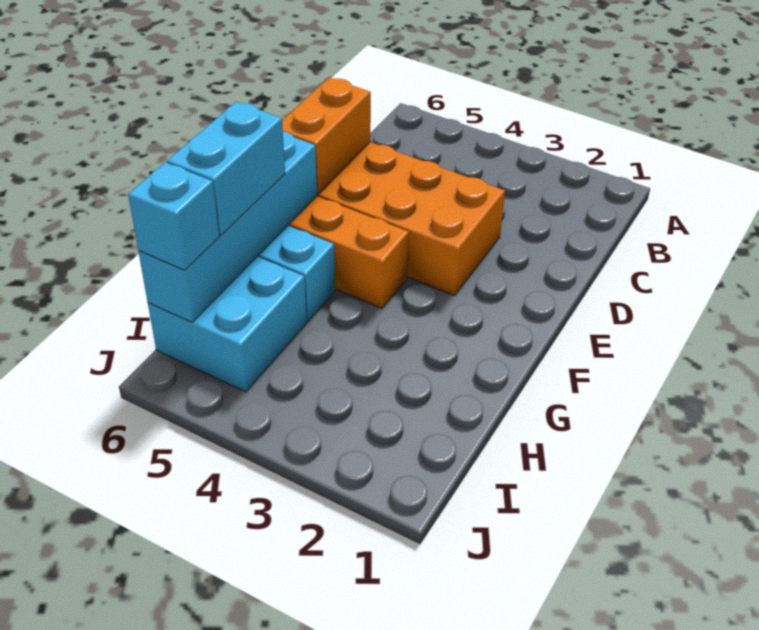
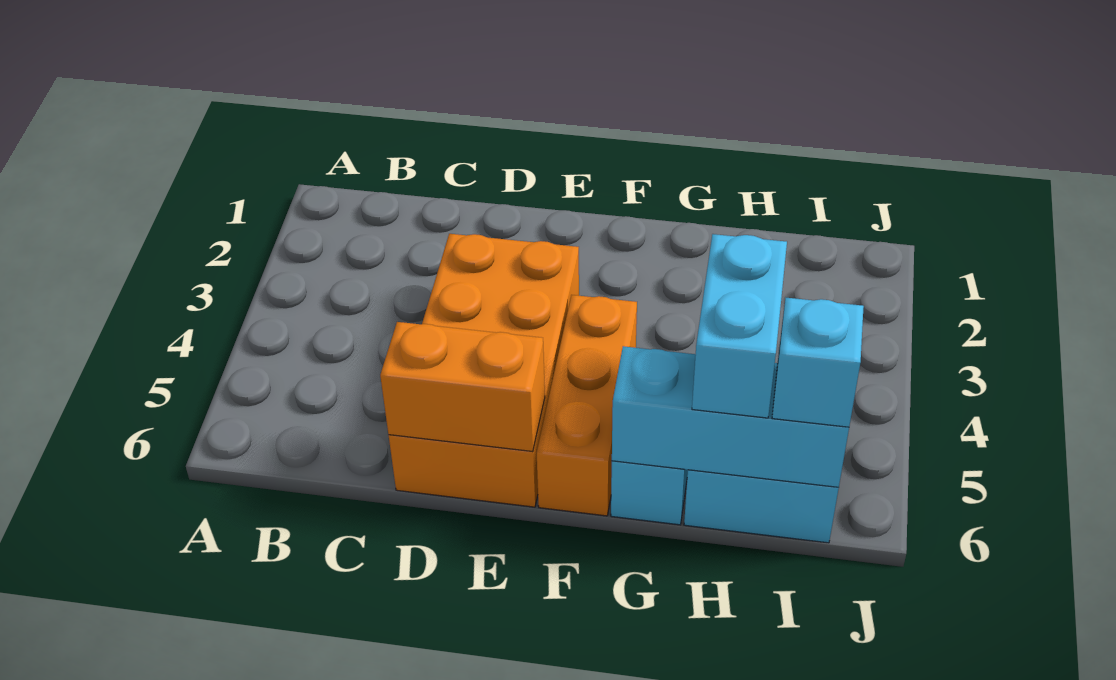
cyan brick F6:I6 level 2 -> cyan brick G6:I6 level 2
cyan brick G6:H6 level 3 -> cyan brick H5:H6 level 3

